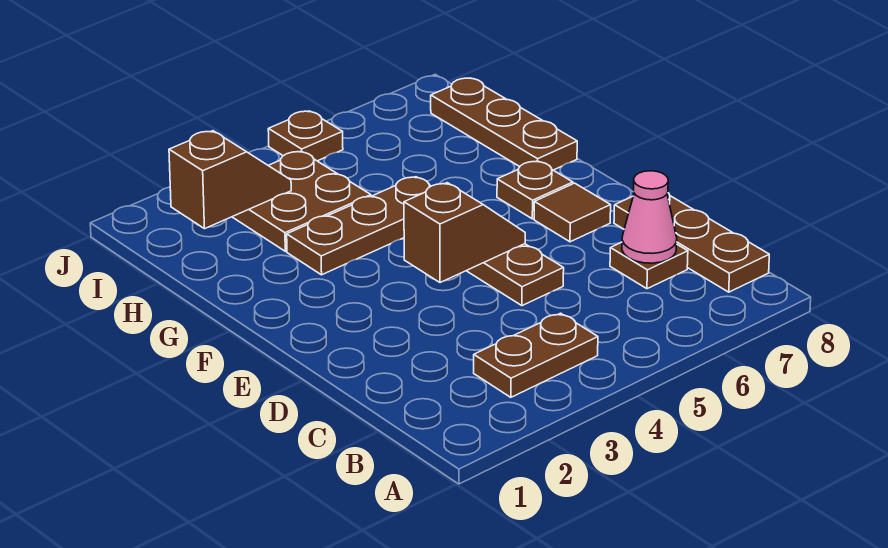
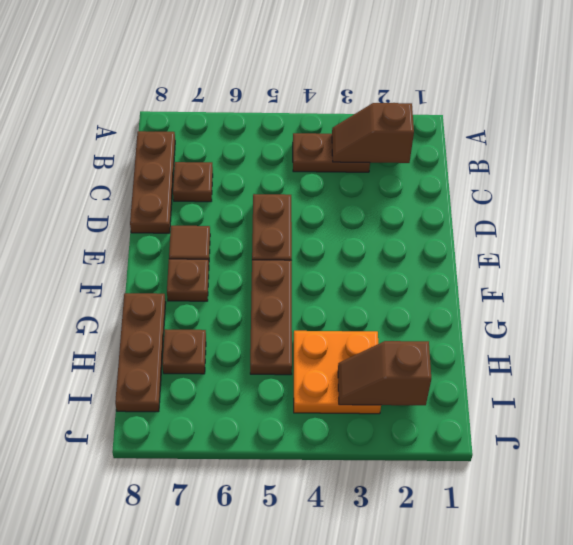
pink cone C7 level 2 -> none
brown slope E4:E5 level 2 top 4 -> brown slope B2:B3 level 2 top 2
brown plate G3:G5 level 1 -> brown plate F5:H5 level 1
brown plate H3:I4 level 1 -> orange plate H3:I4 level 1
brown plate J5 level 1 -> brown plate H7 level 1

